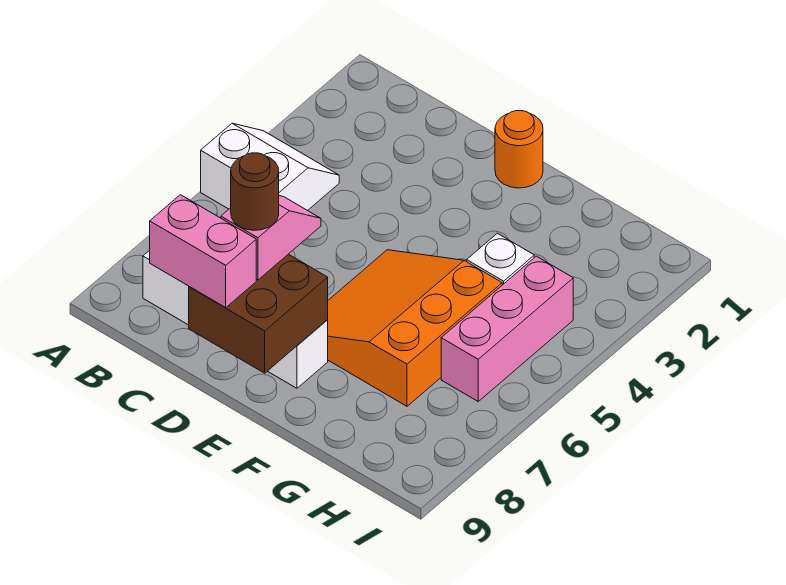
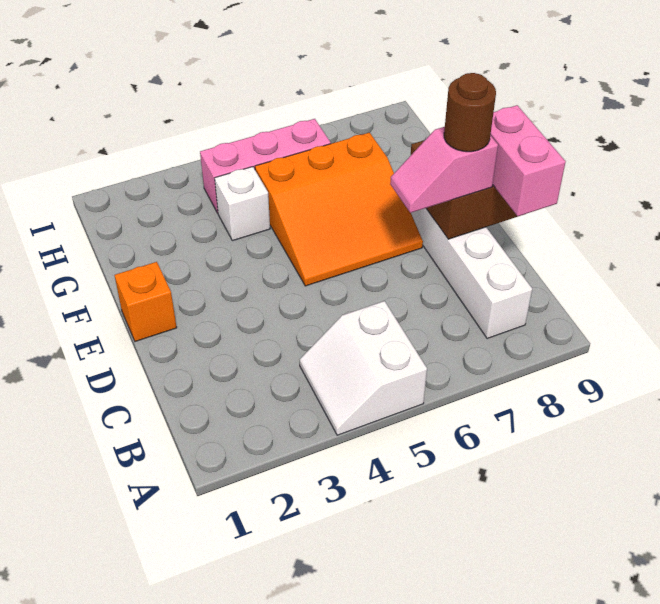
orange round brick E1 level 1 -> orange brick E1 level 1

